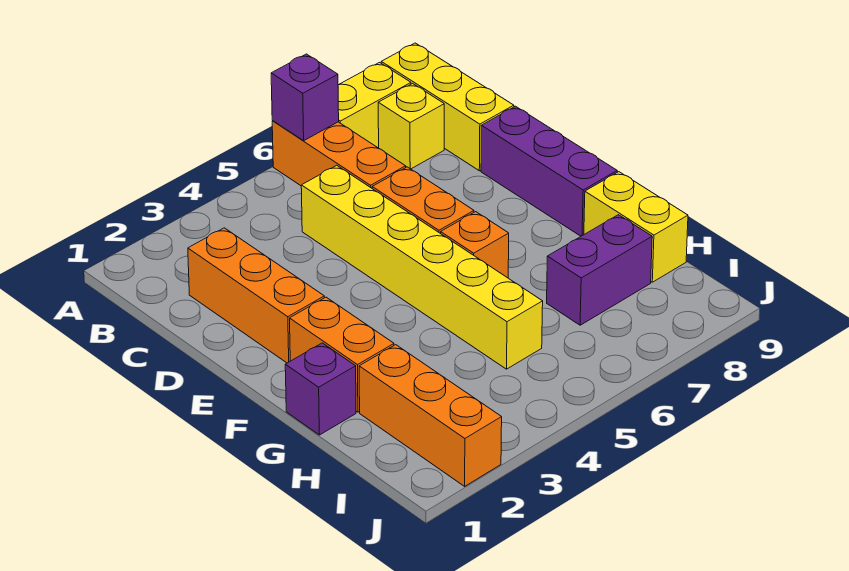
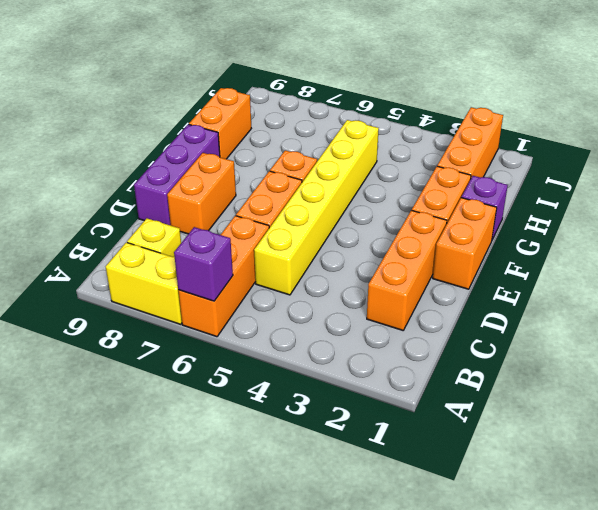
yellow brick A9:C9 level 1 -> none
none -> orange brick D8:E8 level 1
none -> orange brick E1:F1 level 1
yellow brick G9:H9 level 1 -> orange brick G9:H9 level 1
purple brick H7:H8 level 1 -> none

